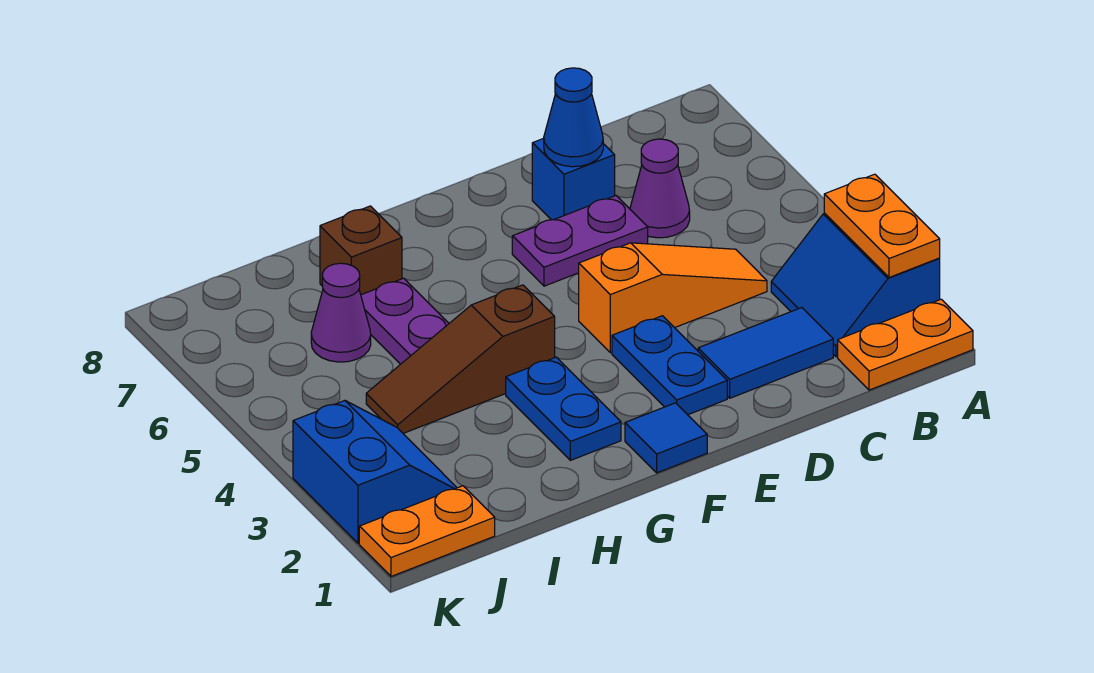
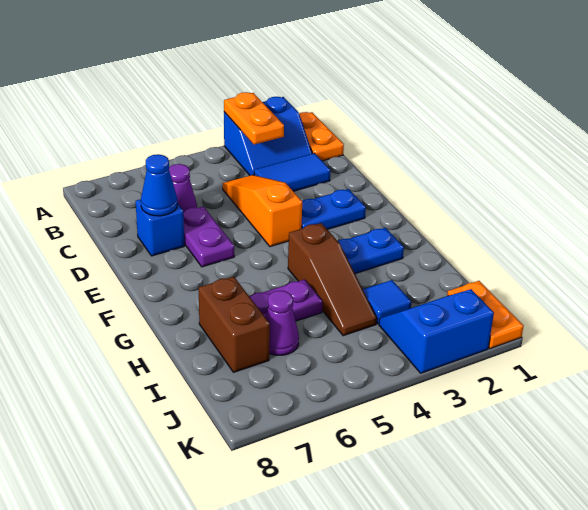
orange plate A2:A3 level 2 -> orange plate A3:B3 level 2
blue tile C2:D2 level 1 -> blue tile C2:C3 level 1
blue tile F1 level 1 -> blue tile I3 level 1
brown brick H7 level 1 -> brown brick H7:I7 level 1

